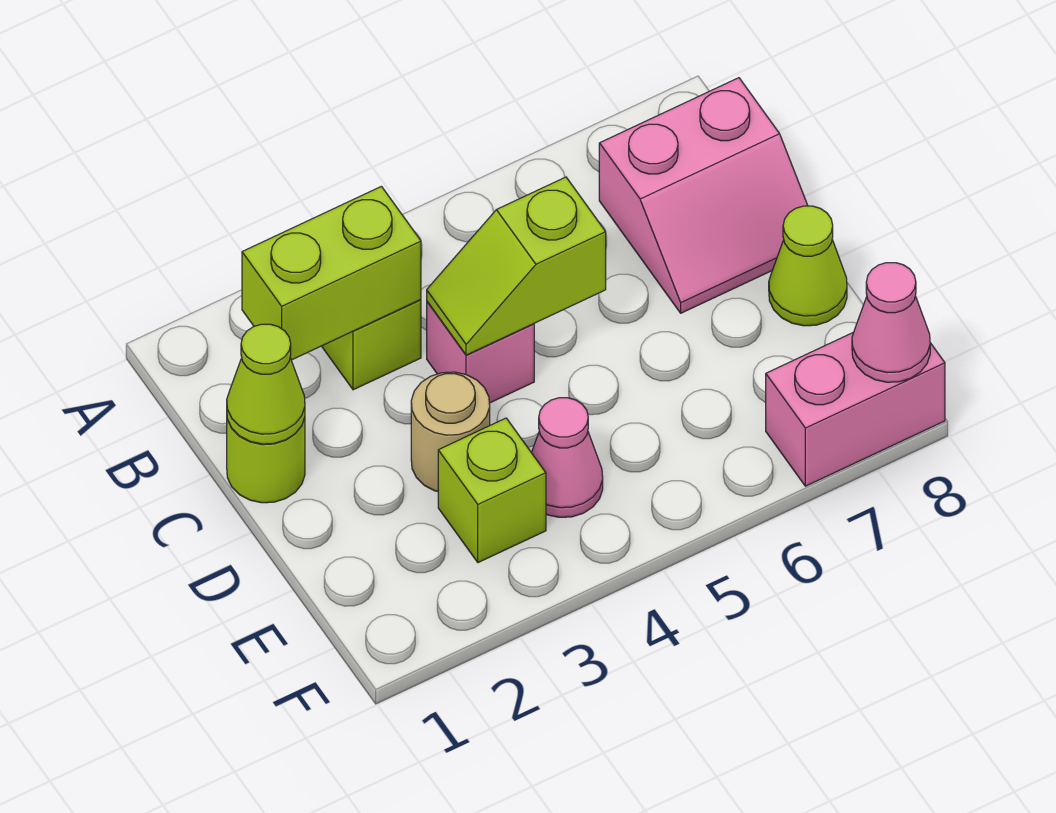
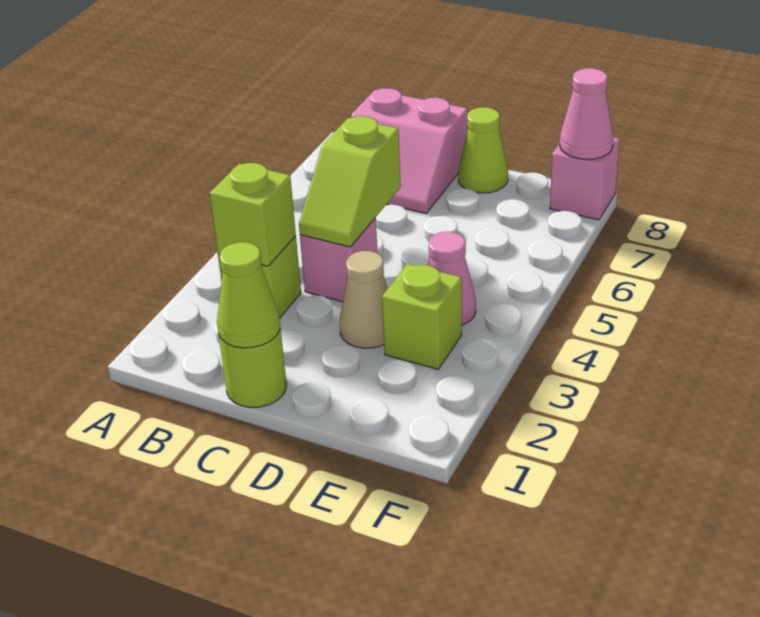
lime brick B2:B3 level 2 -> lime brick B3 level 2
pink slope B7:C8 level 1 top B -> pink slope B7:C8 level 1 top 8
tan round brick D3 level 1 -> tan cone D3 level 1
pink brick F7:F8 level 1 -> pink brick F8 level 1

